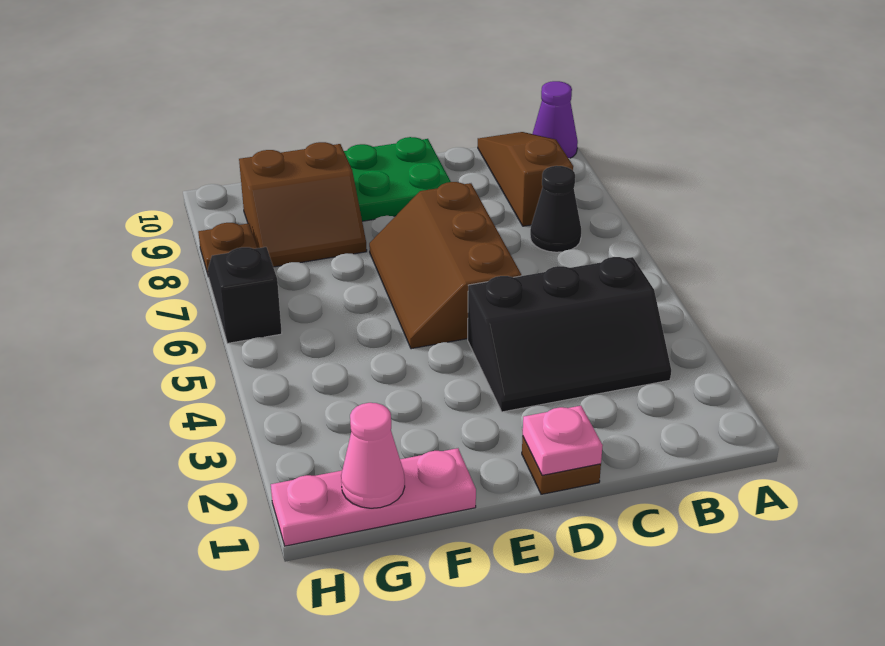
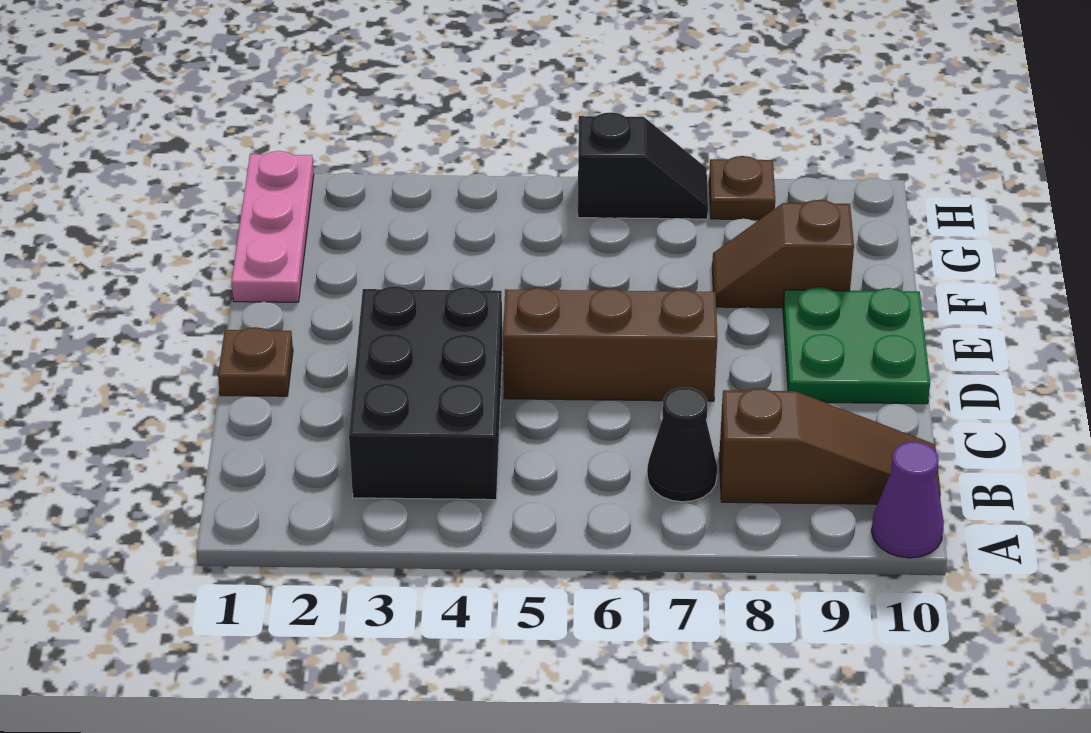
black slope B3:D4 level 1 top 4 -> black brick B3:D4 level 1
pink plate D1 level 2 -> none
brown slope F8:G9 level 1 top 9 -> brown slope F8:F9 level 1 top 9
pink cone G1 level 2 -> none

